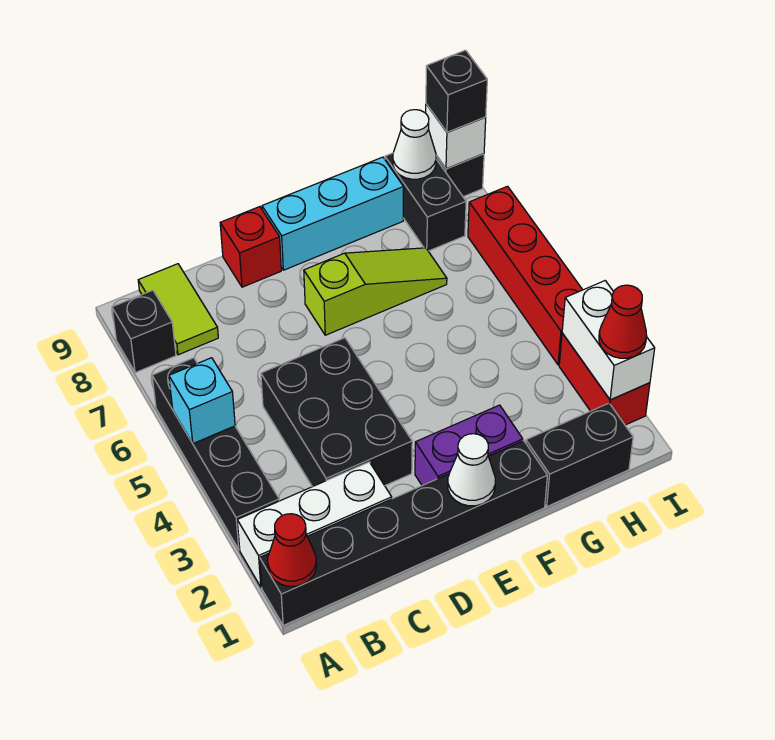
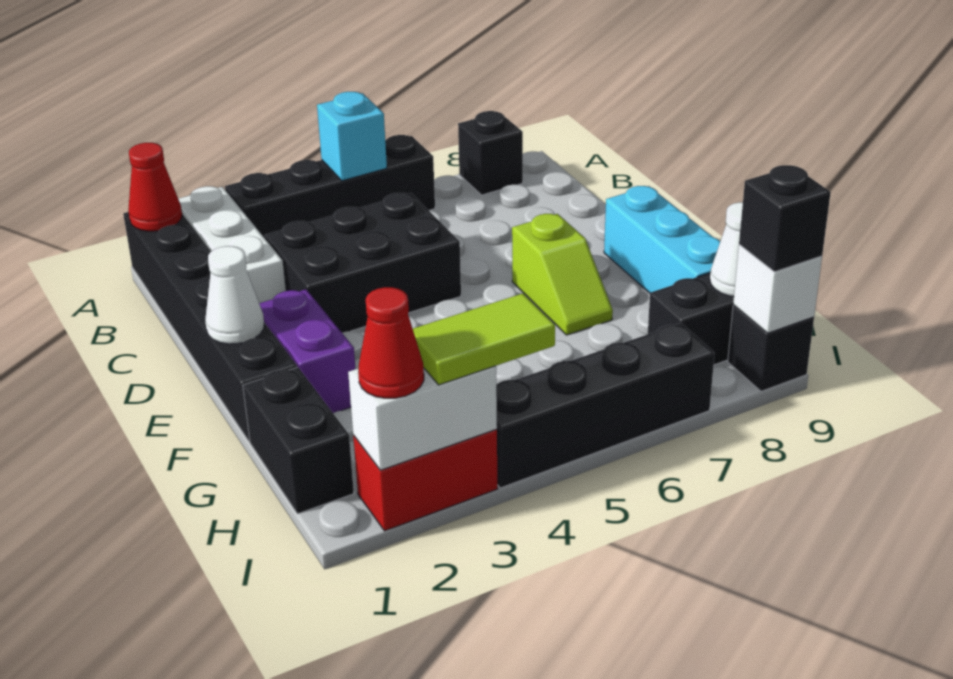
lime tile B8:B9 level 1 -> lime tile I3:I4 level 3
red brick D9 level 1 -> none
lime slope E7:G7 level 1 top E -> lime slope E7:F7 level 1 top E
red brick I4:I7 level 1 -> black brick I4:I7 level 1

